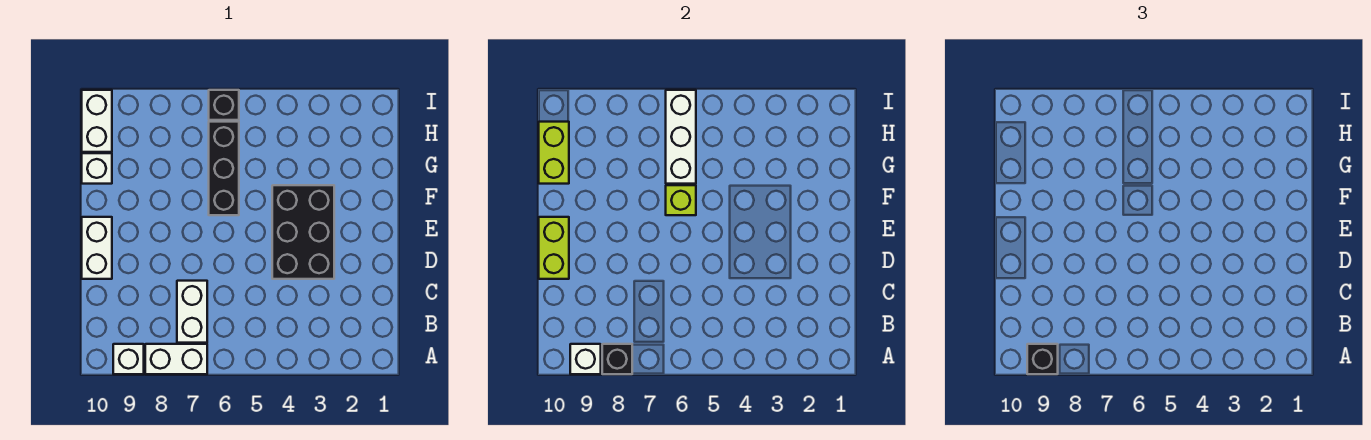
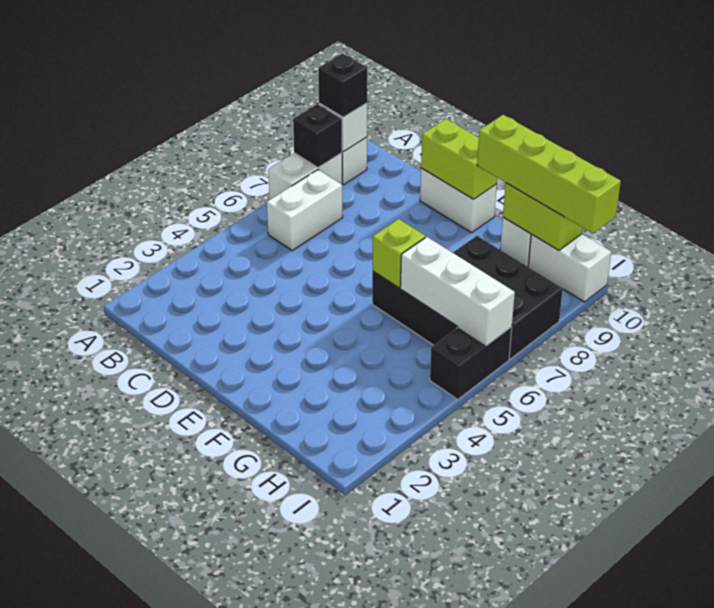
white brick B7:C7 level 1 -> white brick B6:B7 level 1
black brick D3:F4 level 1 -> black brick G7:I8 level 1
none -> lime brick F10:I10 level 3
black brick I6 level 1 -> black brick I5:I6 level 1

